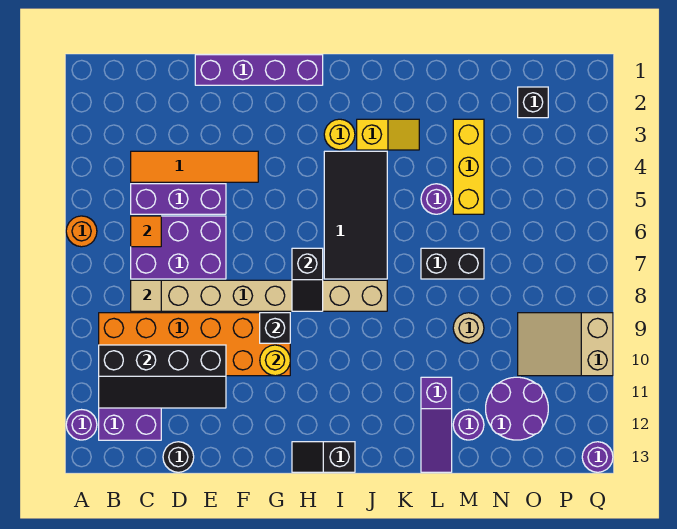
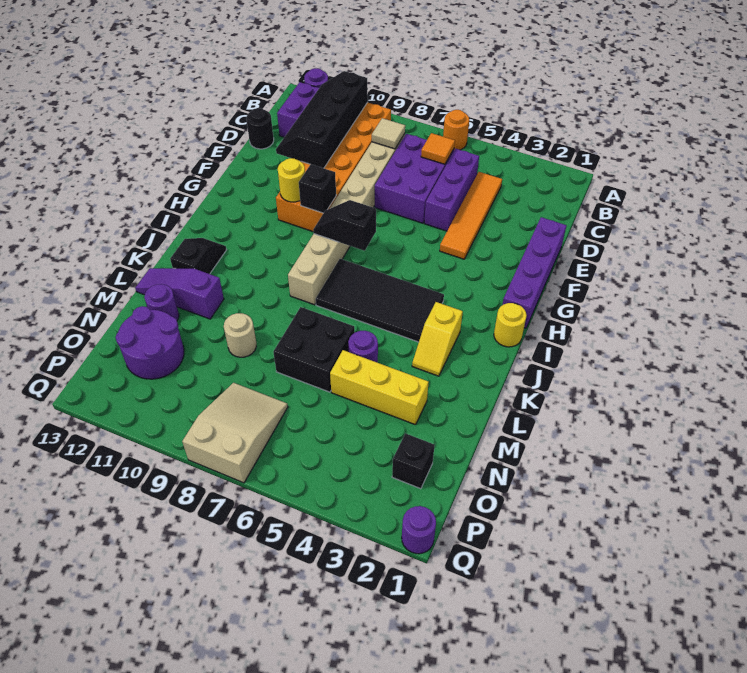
black slope H13:I13 level 1 top I -> black slope J12:K12 level 1 top K
yellow round brick I3 level 1 -> yellow round brick I1 level 1
black brick L7:M7 level 1 -> black brick L6:M7 level 1
tan slope O9:Q10 level 1 top Q -> tan slope O7:Q8 level 1 top Q
purple round brick Q13 level 1 -> purple round brick Q1 level 1

